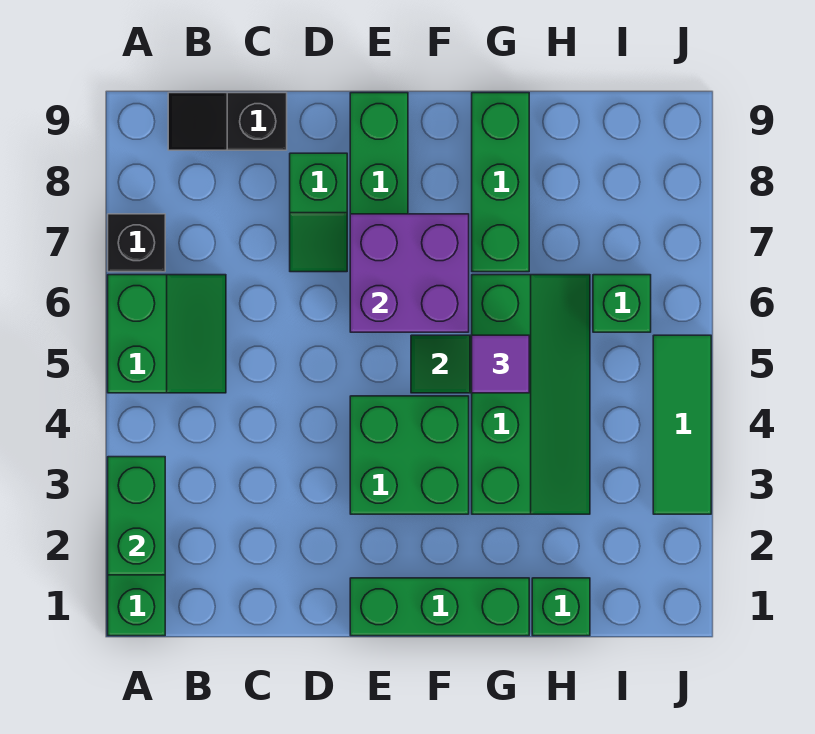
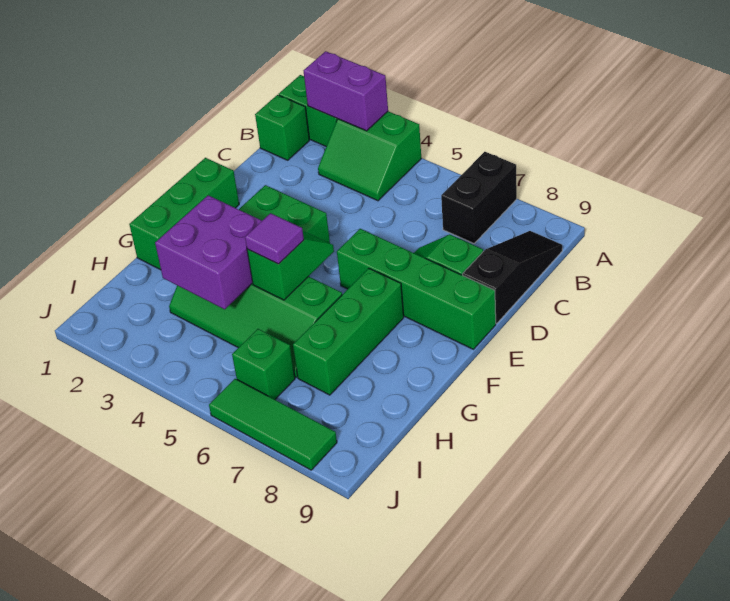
green brick A2:A3 level 2 -> purple brick A2:A3 level 2
green slope A5:B6 level 1 top A -> green slope A3:B4 level 1 top A
black brick A7 level 1 -> black brick A7:B7 level 1
black slope B9:C9 level 1 top C -> black slope B9:D9 level 1 top D
purple brick E6:F7 level 2 -> purple brick G3:H4 level 2
green brick G7:G9 level 1 -> green brick F7:H7 level 1
green brick H1 level 1 -> green brick B1 level 1
green tile J3:J5 level 1 -> green tile J6:J8 level 1

